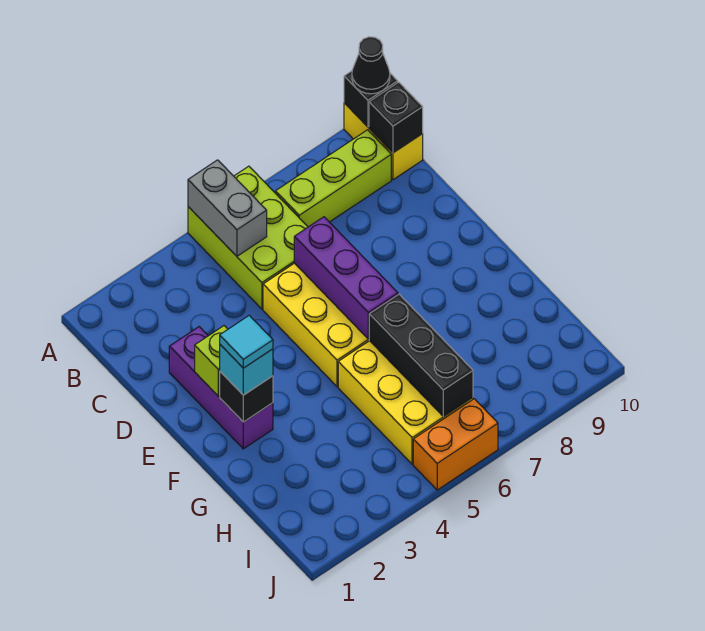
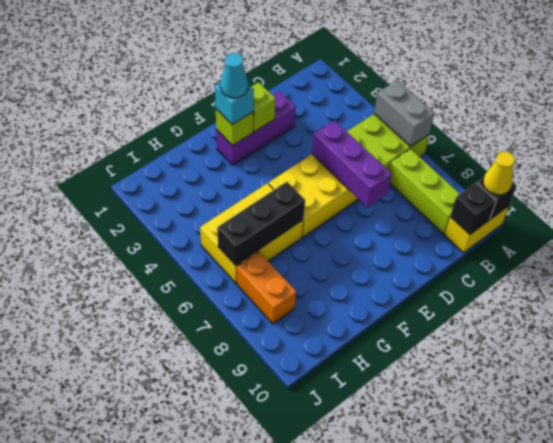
grey brick A5:B5 level 2 -> grey brick A5:A6 level 2
black cone A10 level 3 -> yellow cone A10 level 3
purple brick D6:F6 level 2 -> purple brick D5:D7 level 2
black brick F2 level 2 -> lime brick F2 level 2
cyan tile F2 level 4 -> cyan cone F2 level 4
orange brick J5:J6 level 1 -> orange brick I7:I8 level 1

